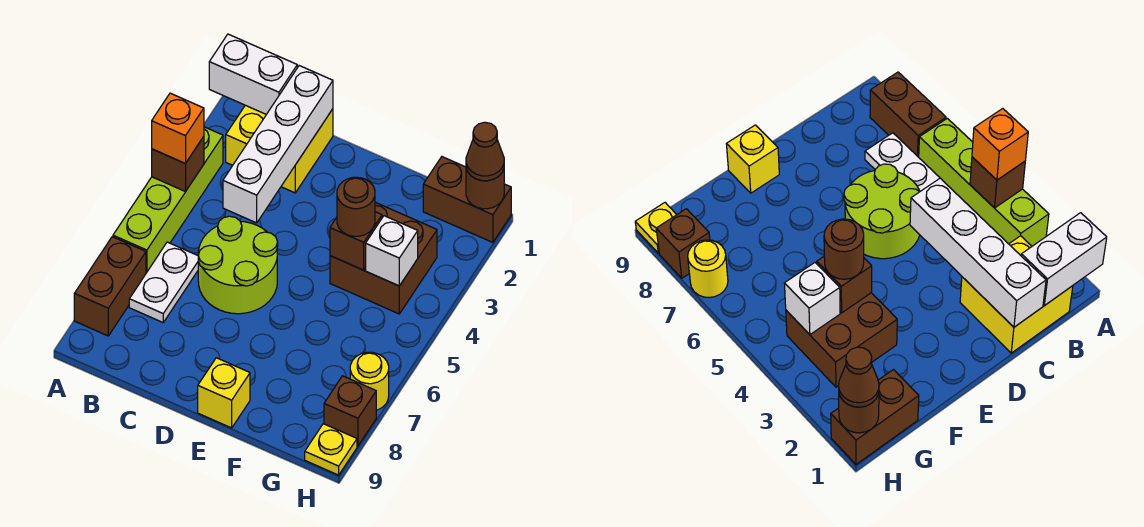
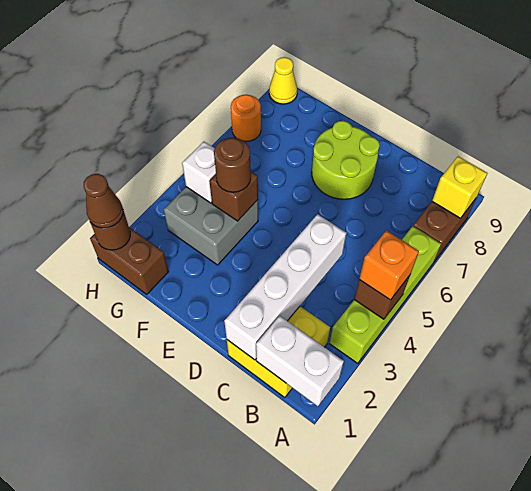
white plate B6:B7 level 1 -> none
lime round brick C5:D6 level 1 -> lime round brick D7:E8 level 1
yellow brick E9 level 1 -> yellow brick A8 level 2
brown brick F3:G4 level 1 -> grey brick F3:G4 level 1
yellow round brick H7 level 1 -> orange round brick H7 level 1
brown brick H8 level 1 -> none
yellow plate H9 level 1 -> yellow cone H9 level 1

